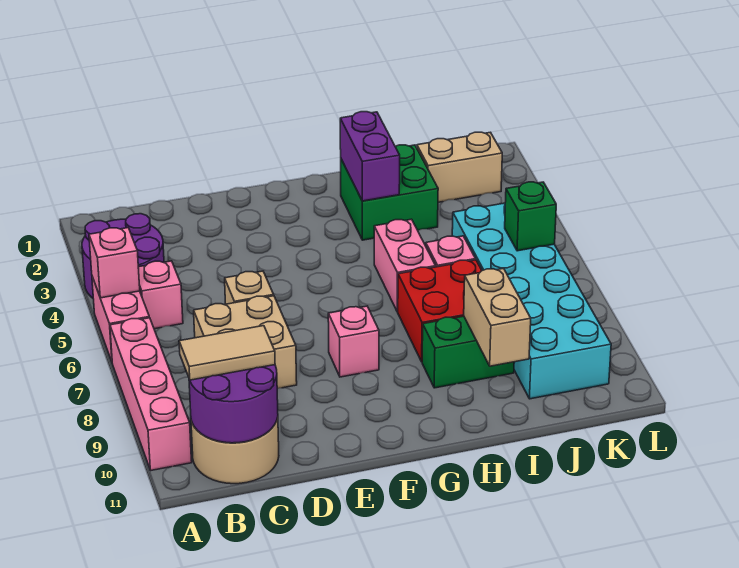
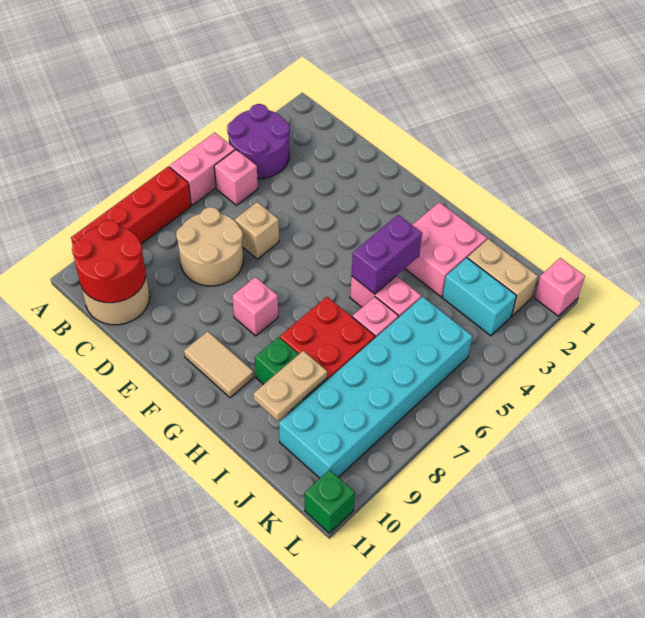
pink brick A5 level 2 -> pink brick L1 level 1
pink brick A7:A10 level 1 -> red brick A7:A10 level 1
purple round brick B10:C11 level 2 -> red round brick B10:C11 level 2
tan tile B10:C10 level 3 -> tan tile F10:G10 level 1
tan brick C7:D8 level 1 -> tan round brick C7:D8 level 1
green brick H2:I3 level 1 -> pink brick H2:I3 level 1
purple brick H2:H3 level 2 -> purple brick H4:H5 level 2
pink brick H5:H6 level 1 -> pink brick H5:I5 level 1
tan brick I9:I10 level 2 -> tan plate I9:I10 level 2
none -> cyan brick J3:K3 level 1
green brick K6 level 2 -> green brick L11 level 1

